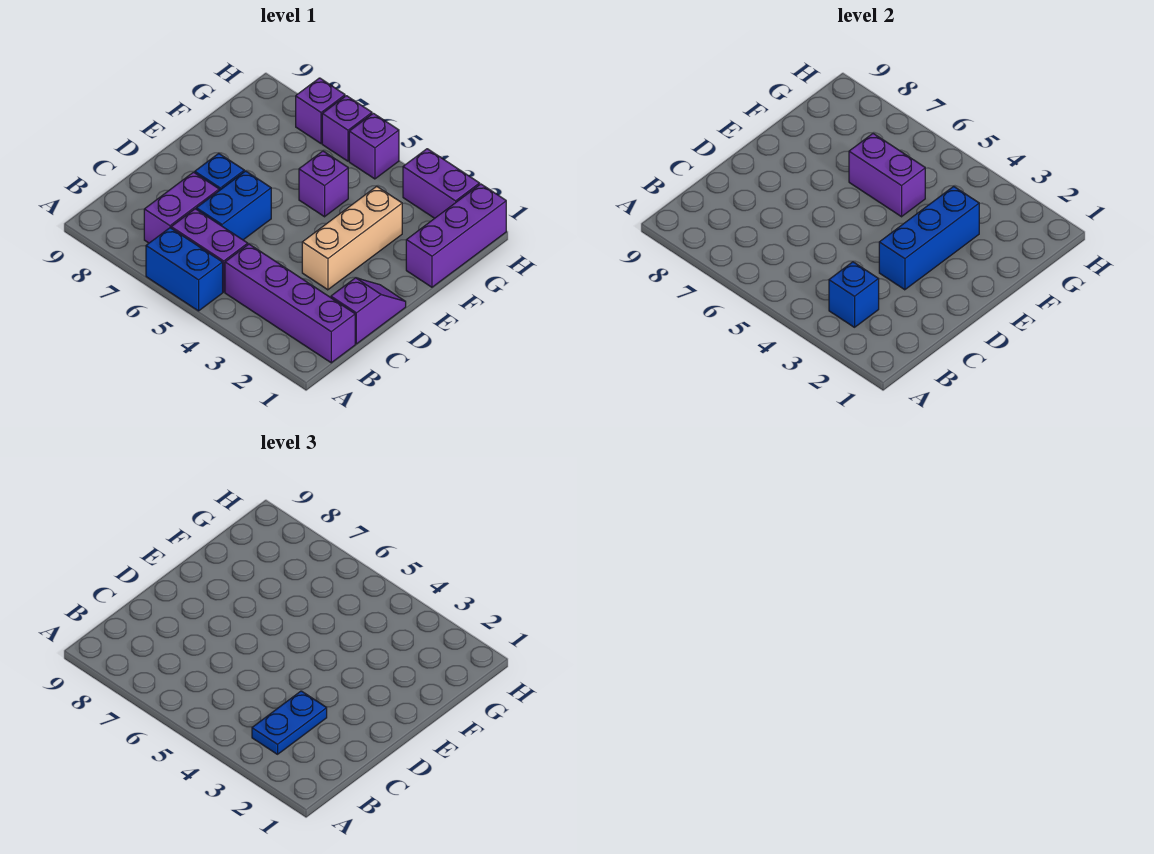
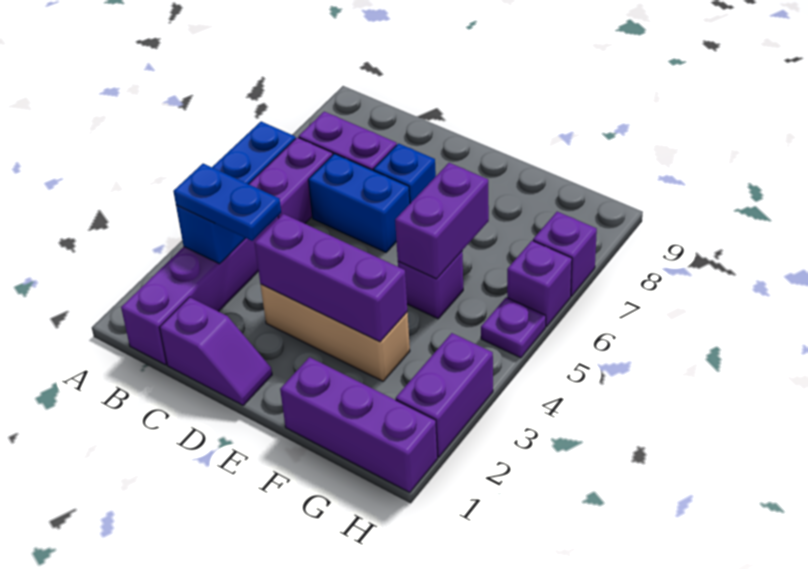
blue brick D3:F3 level 2 -> purple brick D3:F3 level 2
purple brick H5 level 1 -> purple plate H5 level 1

